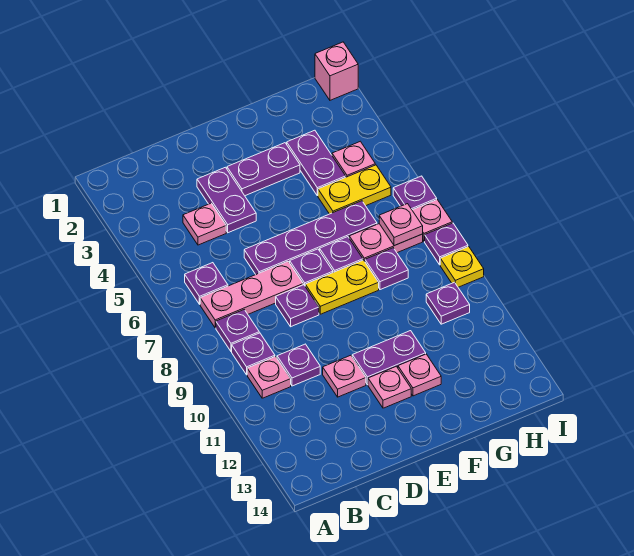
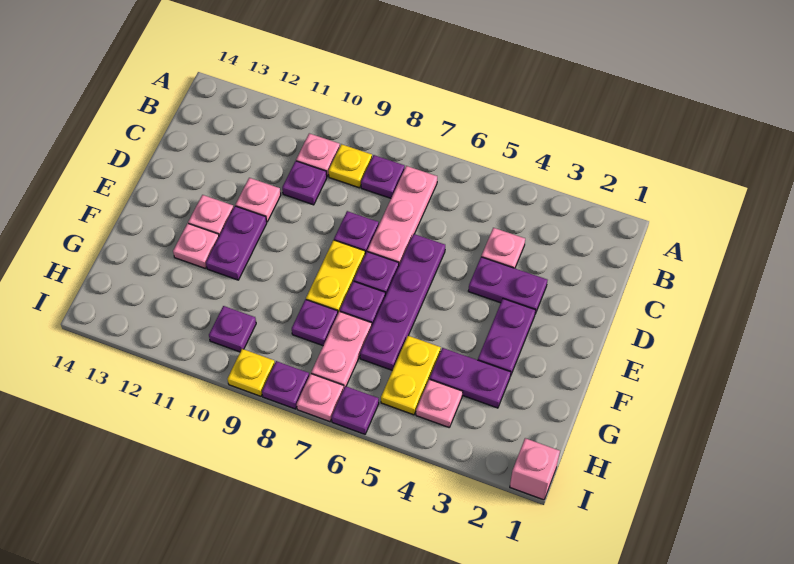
purple plate B6 level 1 -> none
purple plate B9 level 1 -> yellow plate B9 level 1
pink plate H7 level 2 -> none

